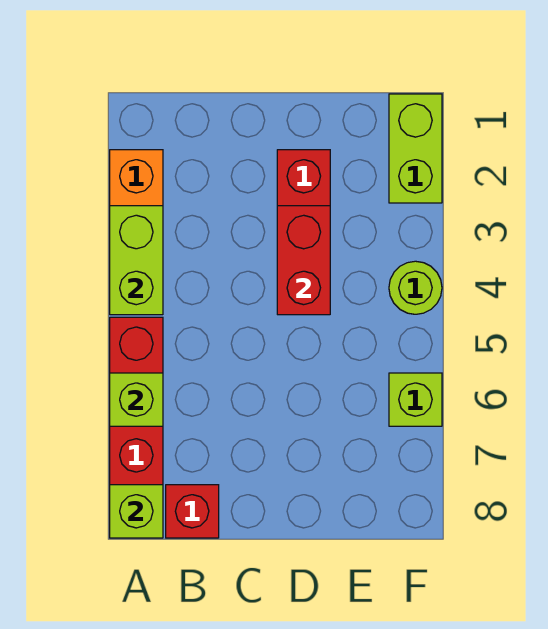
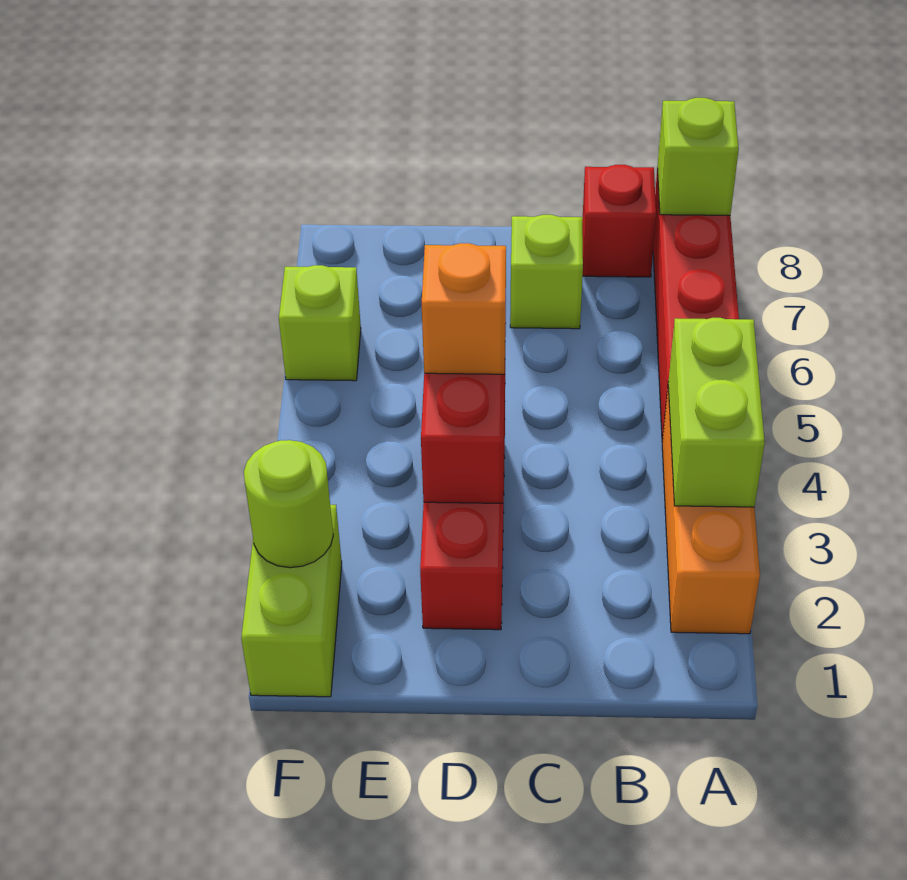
lime brick A6 level 2 -> lime brick C7 level 1
none -> orange brick D4 level 3
lime round brick F4 level 1 -> lime round brick F2 level 2

